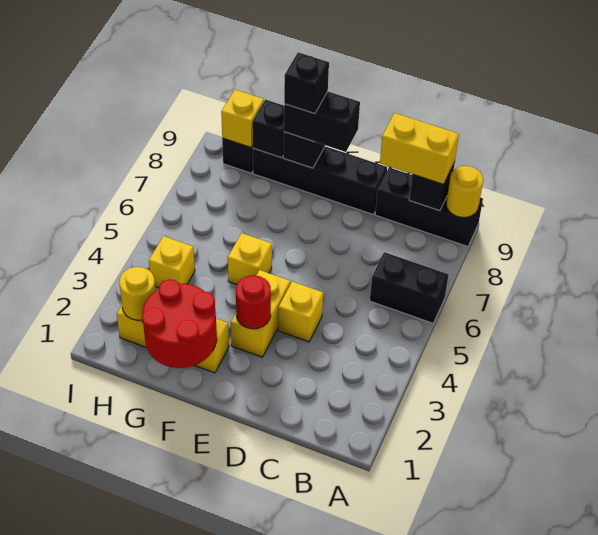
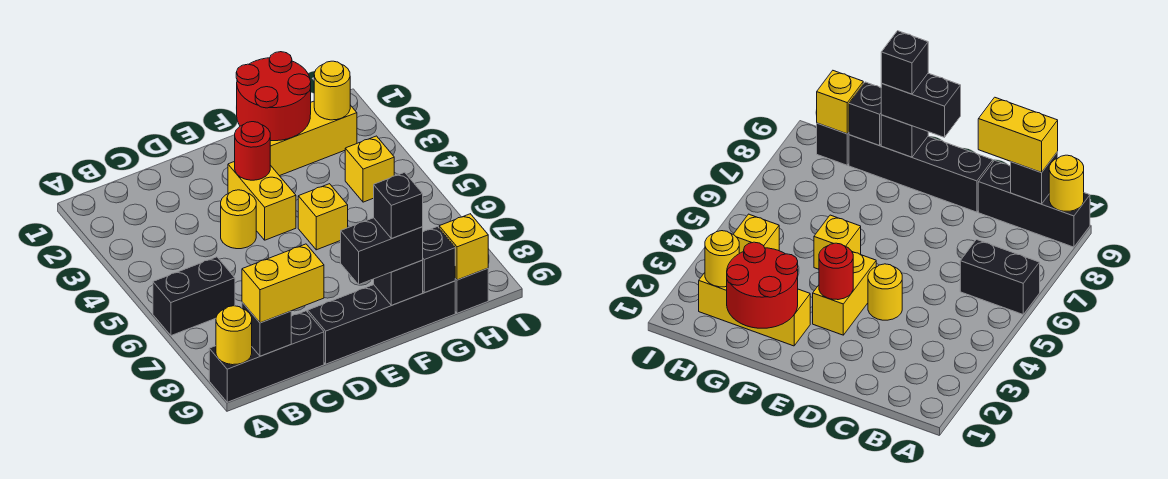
yellow brick D4 level 1 -> yellow round brick D4 level 1

